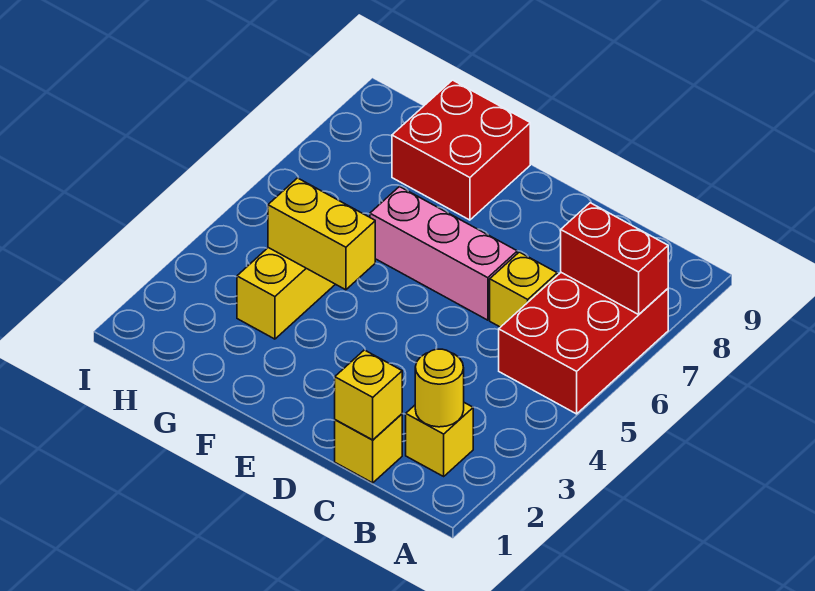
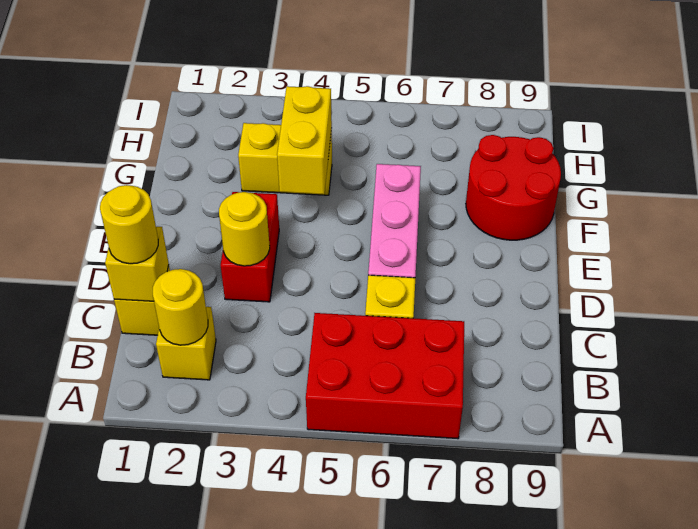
red brick A7:B7 level 2 -> red brick D3:E3 level 1
none -> yellow round brick C1 level 3
none -> yellow round brick D3 level 2
red brick F8:G9 level 1 -> red round brick F8:G9 level 1

